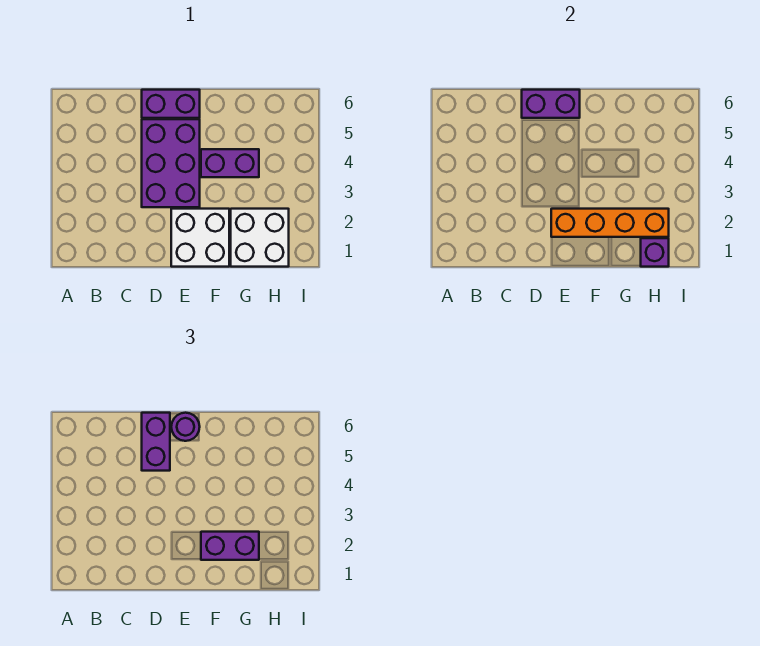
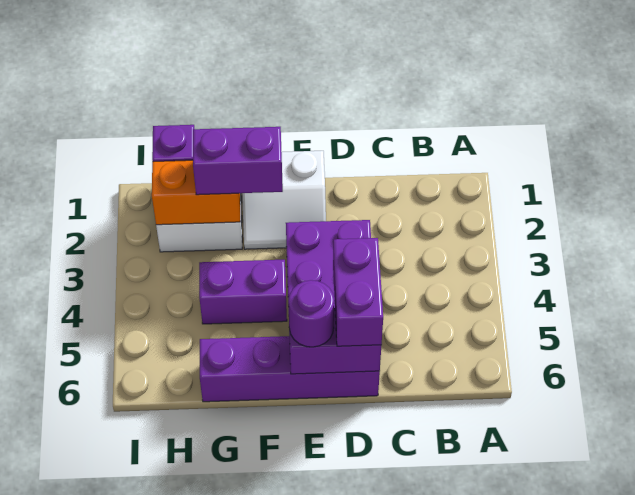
purple brick D6:E6 level 1 -> purple brick D6:G6 level 1
white brick E1:F2 level 1 -> white slope E1:F2 level 1 top 1
orange brick E2:H2 level 2 -> orange brick G2:H2 level 2

